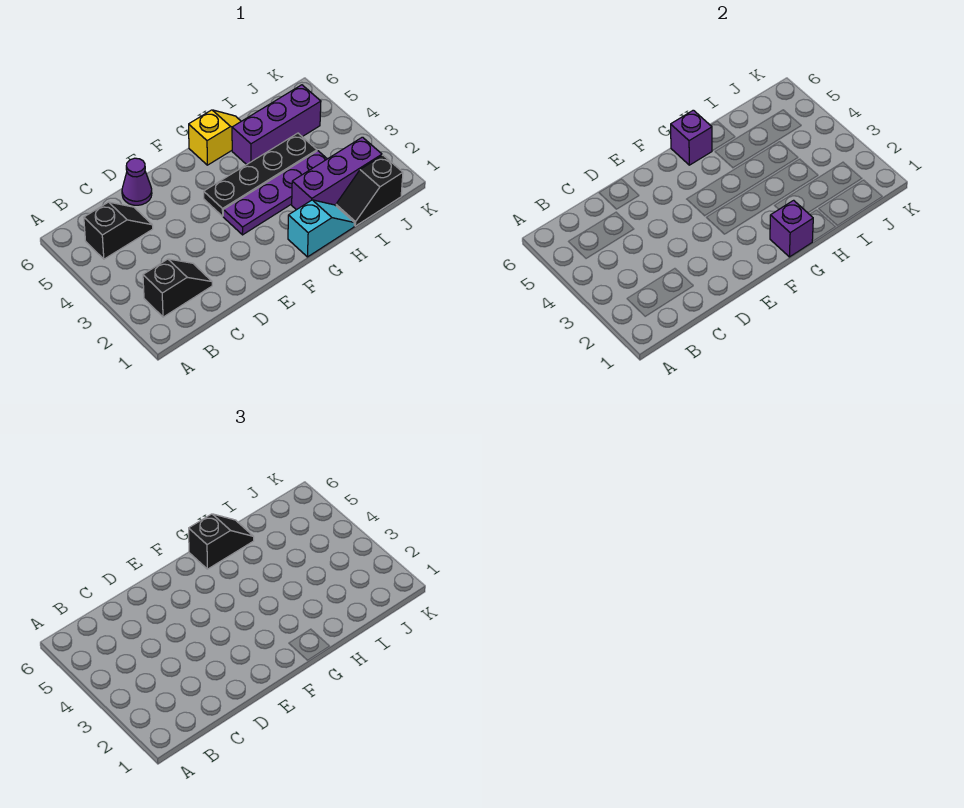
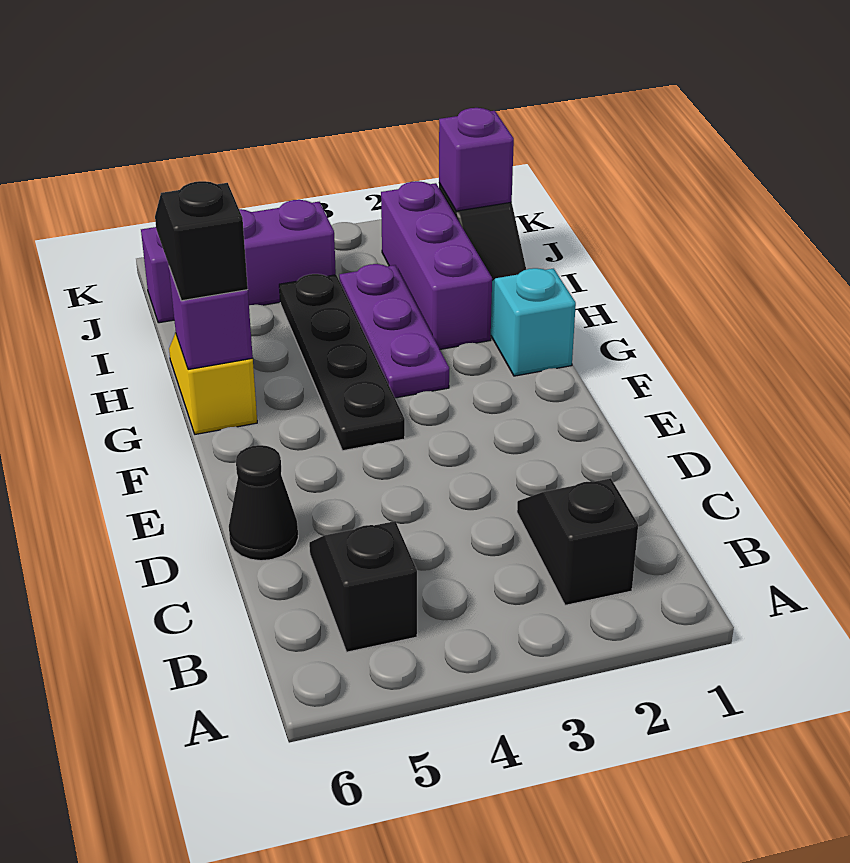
purple cone D6 level 1 -> black cone D6 level 1
purple plate F3:I3 level 1 -> purple plate G3:I3 level 1
purple brick G1 level 2 -> purple brick J1 level 2
purple brick H5:J5 level 1 -> purple brick J4:J6 level 1

